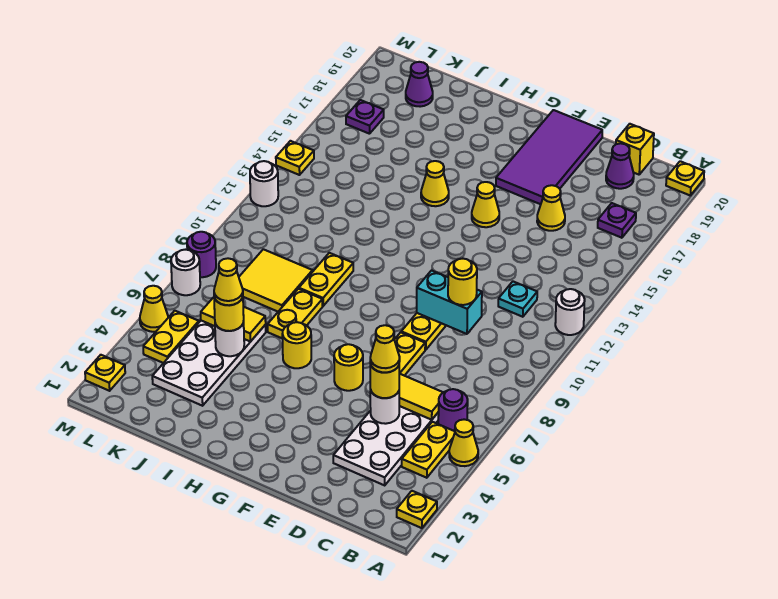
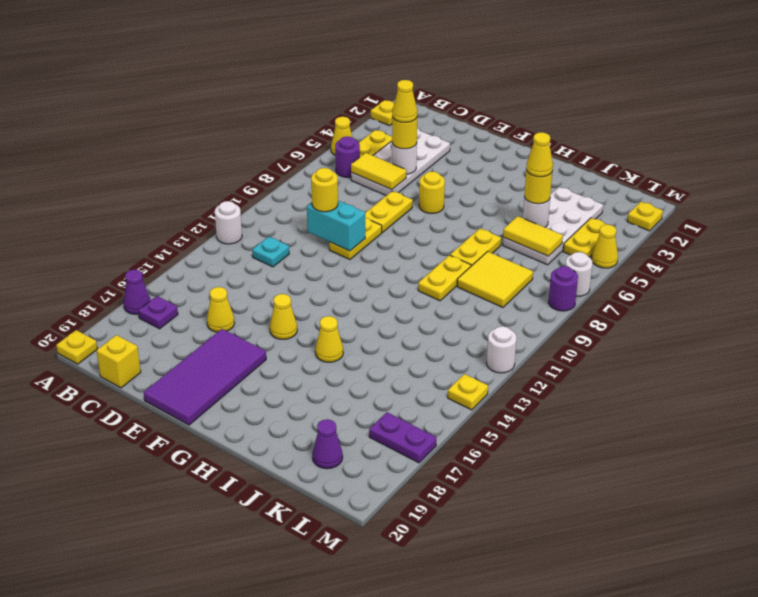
purple cone C19 level 1 -> purple cone A17 level 1
yellow round brick H6 level 1 -> none
purple plate L17 level 1 -> purple plate L17:M17 level 1

